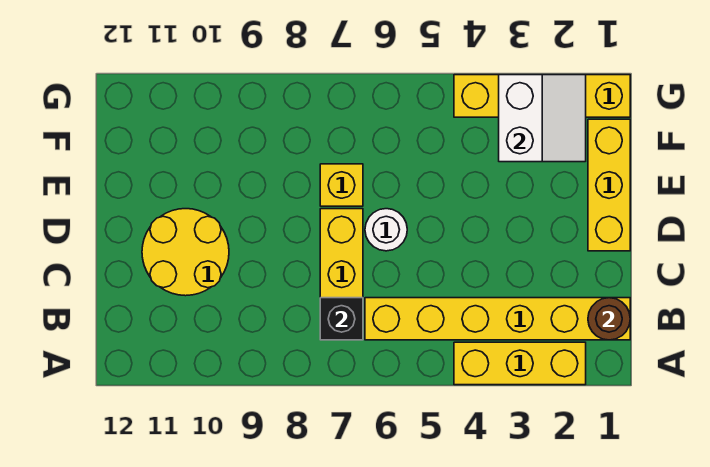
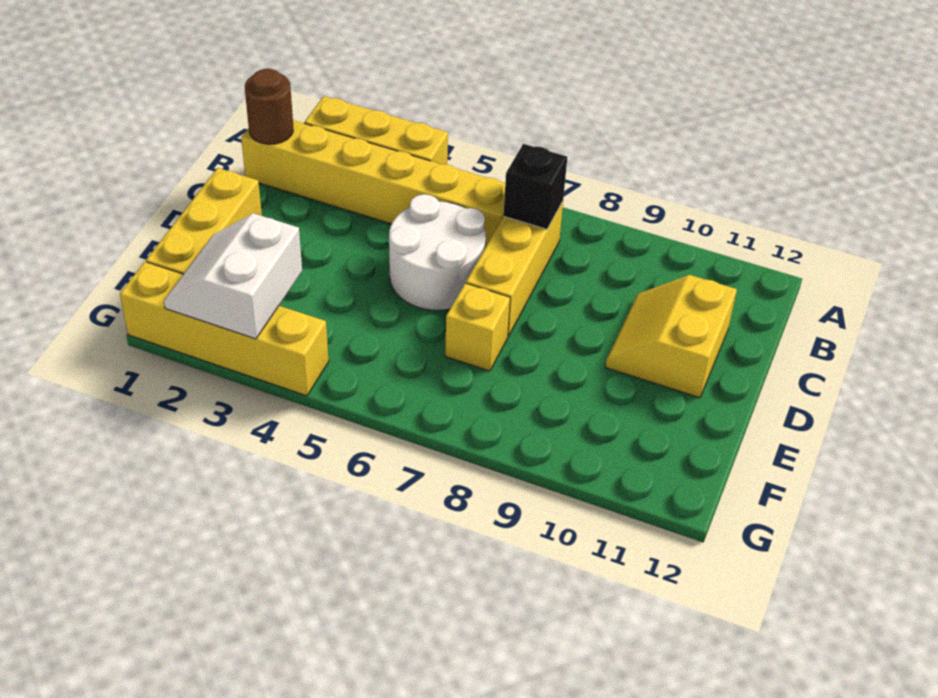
yellow round brick C10:D11 level 1 -> yellow slope C10:D11 level 1 top 11
white round brick D6 level 1 -> white round brick C5:D6 level 1

